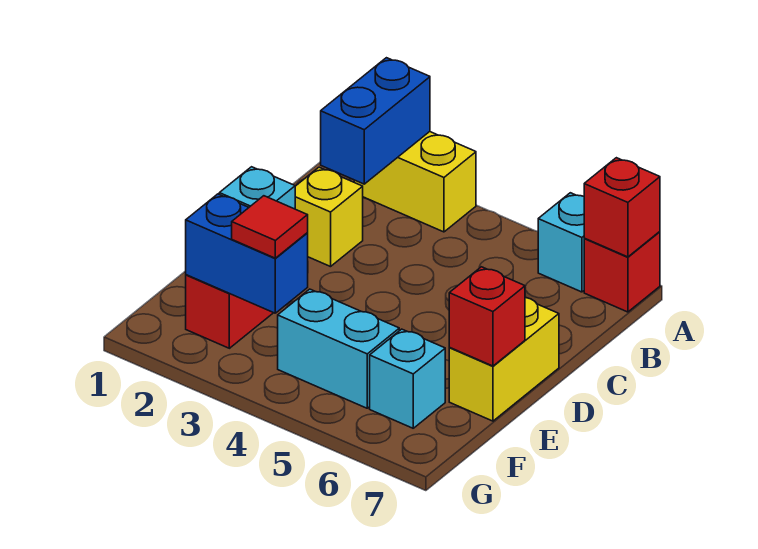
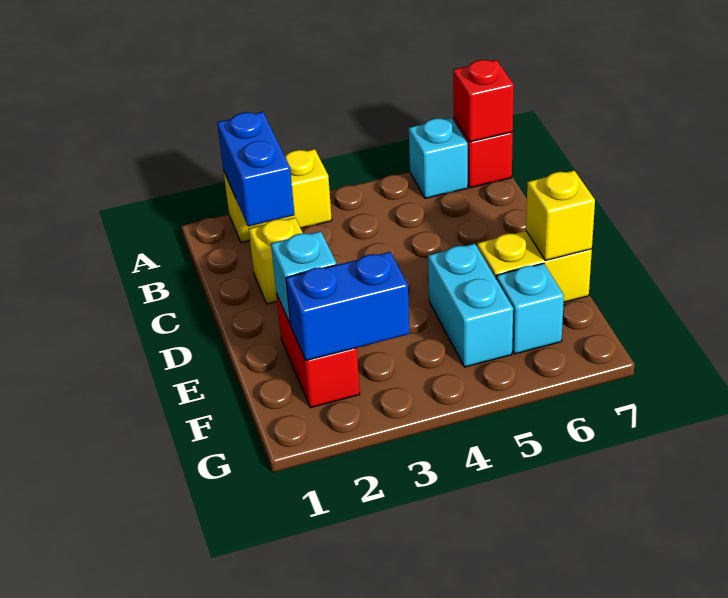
yellow brick D7:E7 level 1 -> yellow brick E6:E7 level 1
red brick E7 level 2 -> yellow brick E7 level 2
red tile F3 level 3 -> none
cyan brick F4:F5 level 1 -> cyan brick E5:F5 level 1

